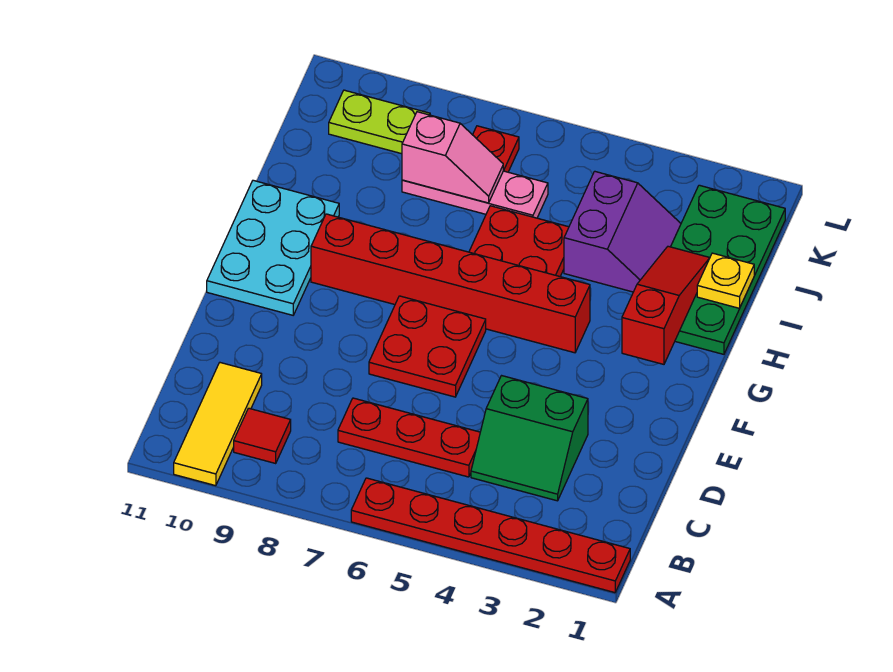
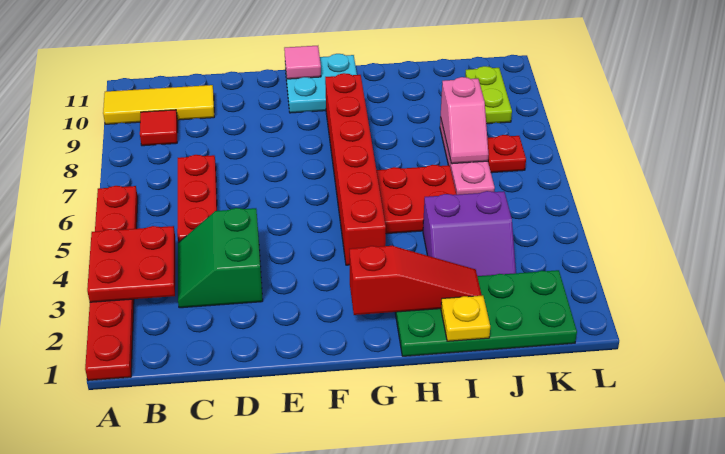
red plate E6:F7 level 1 -> red plate A3:B4 level 2
cyan plate F10:H11 level 1 -> cyan plate F10:G11 level 1
none -> pink tile F11 level 2

